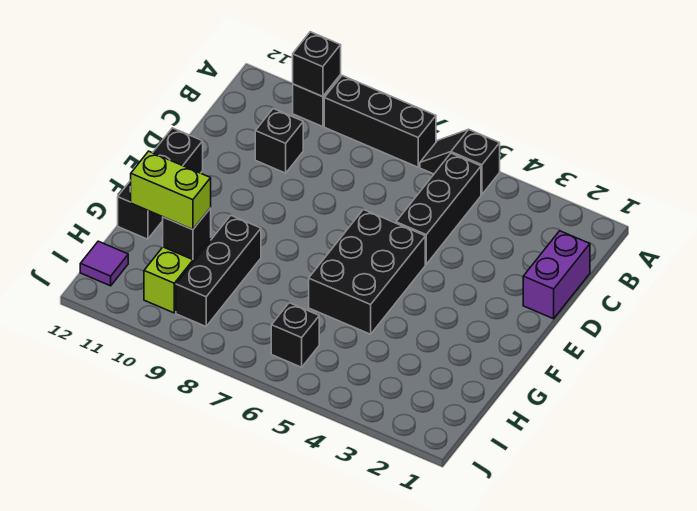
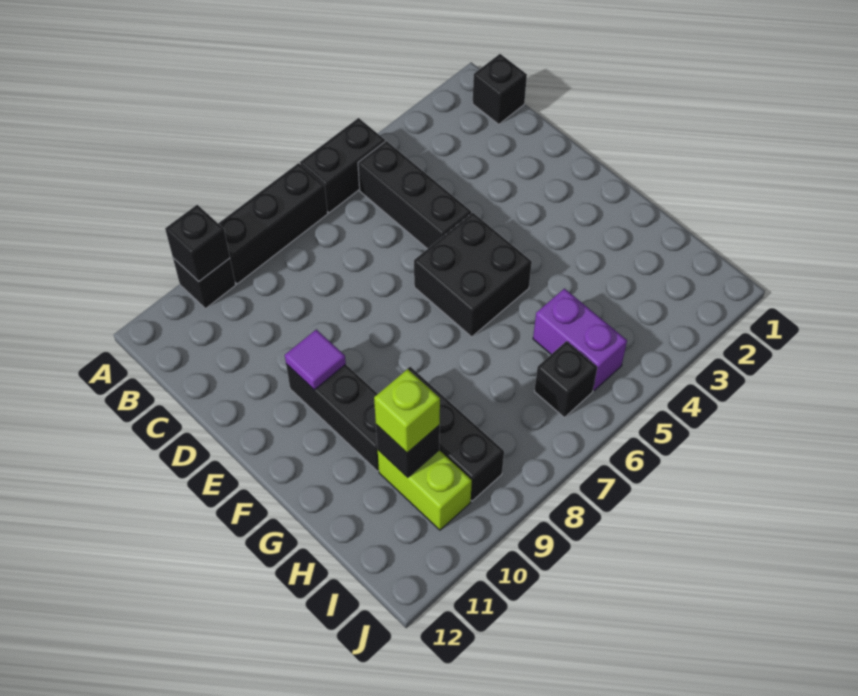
black slope A5:A6 level 1 top 5 -> black brick A5:A6 level 1
purple brick C1:D1 level 1 -> purple brick H5:I5 level 1
black brick C10 level 1 -> black brick B1 level 1
black brick E5:G6 level 1 -> black brick E5:F6 level 1
black brick E12:G12 level 1 -> black brick E10:G10 level 1
lime brick H10:H11 level 3 -> lime brick H10 level 3
purple tile I12 level 1 -> purple tile E10 level 2

